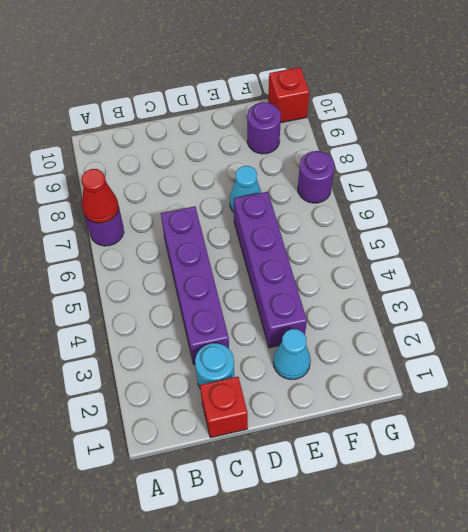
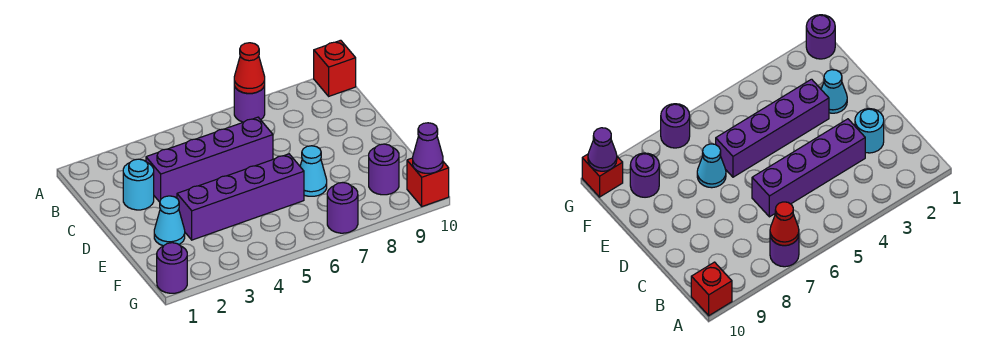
red brick C1 level 1 -> red brick A10 level 1
none -> purple round brick G1 level 1
none -> purple cone G10 level 2

